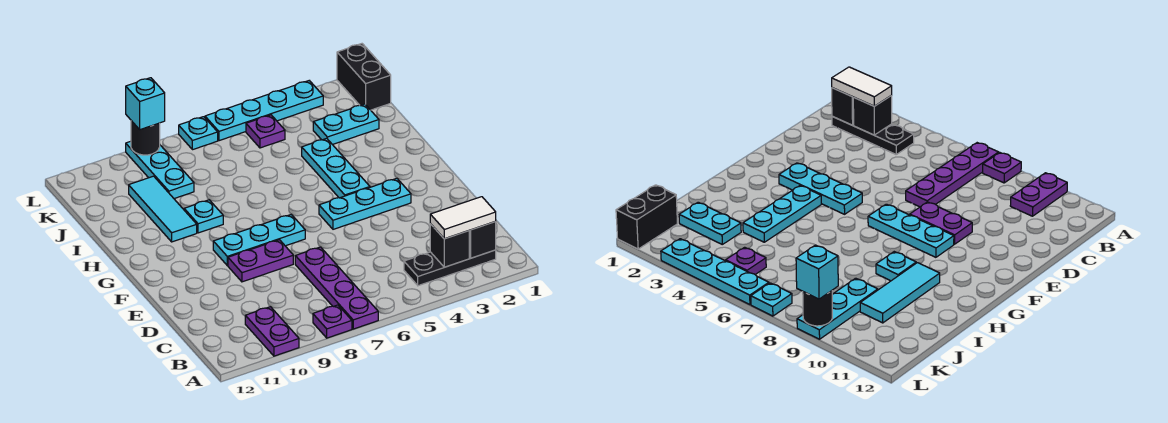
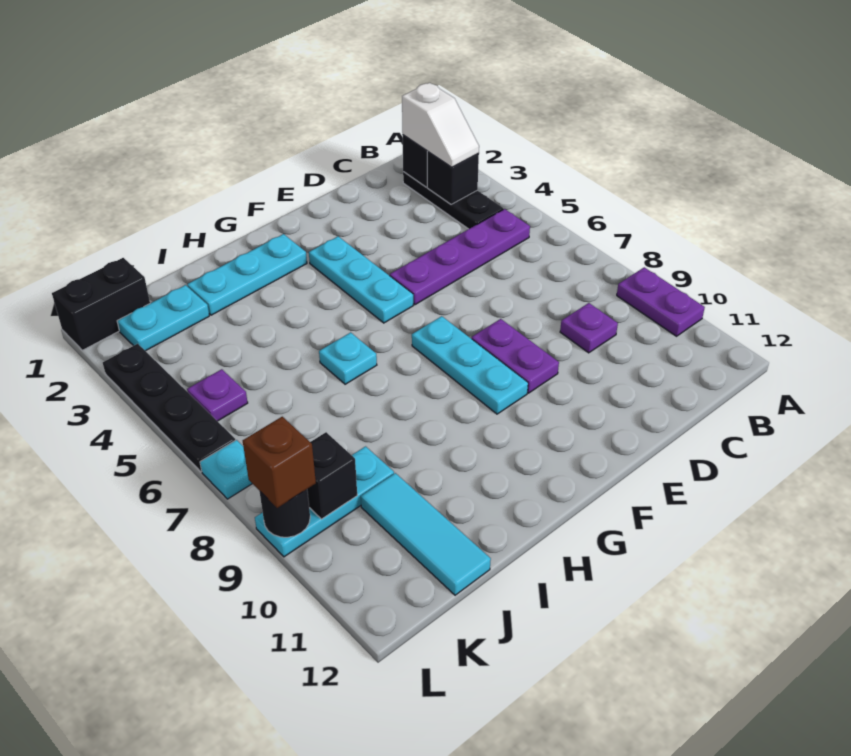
purple plate A7:D7 level 1 -> purple plate B5:E5 level 1
purple plate A8 level 1 -> purple plate C9 level 1
purple plate A10:B10 level 1 -> purple plate A9:A10 level 1
white tile B2:B3 level 3 -> white slope B2:B3 level 3 top 2
cyan plate G4:I4 level 1 -> cyan plate G2:I2 level 1
cyan plate H9 level 1 -> cyan plate H6 level 1
cyan tile H10:J10 level 1 -> cyan tile J10:J12 level 1
cyan plate J2:J3 level 1 -> cyan plate J2:K2 level 1
none -> black brick K9 level 2
cyan plate L3:L6 level 1 -> black plate L3:L6 level 1
cyan brick L9 level 3 -> brown brick L9 level 3

